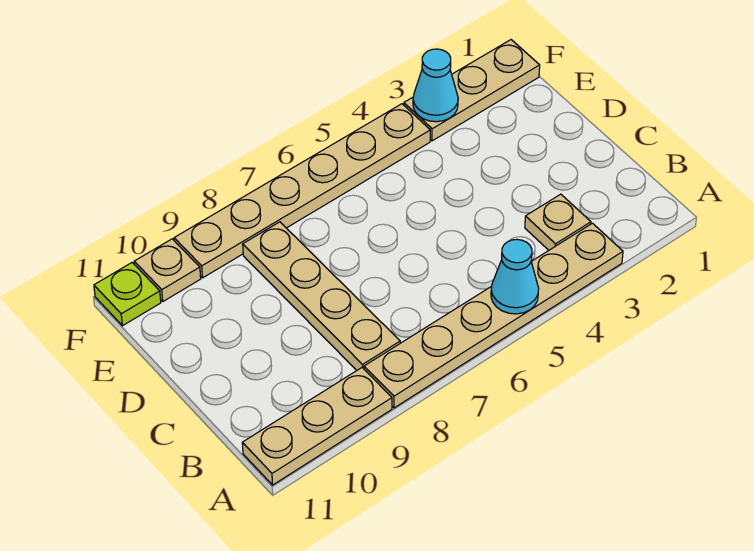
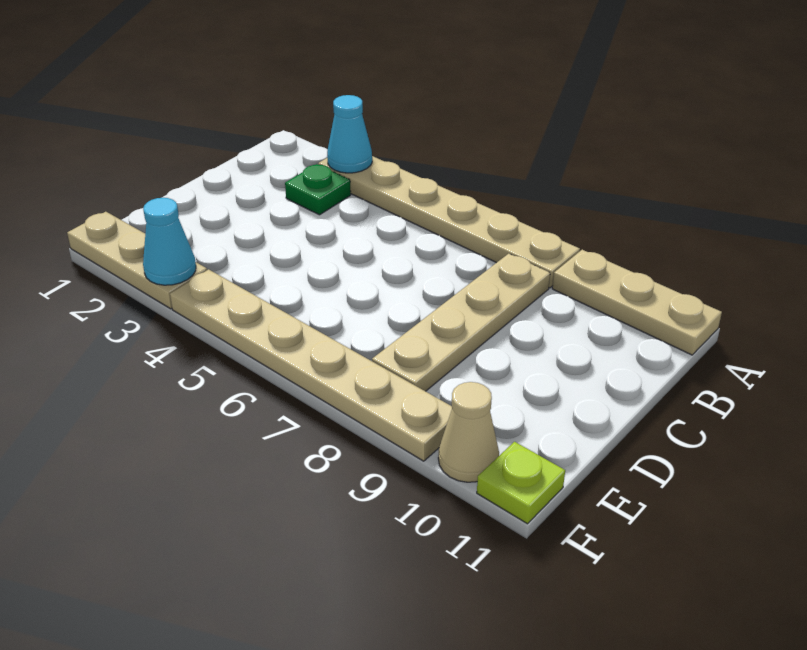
cyan cone A5 level 2 -> cyan cone A3 level 2
tan plate B3 level 1 -> green plate B3 level 1
tan plate F10 level 1 -> tan cone F10 level 1

